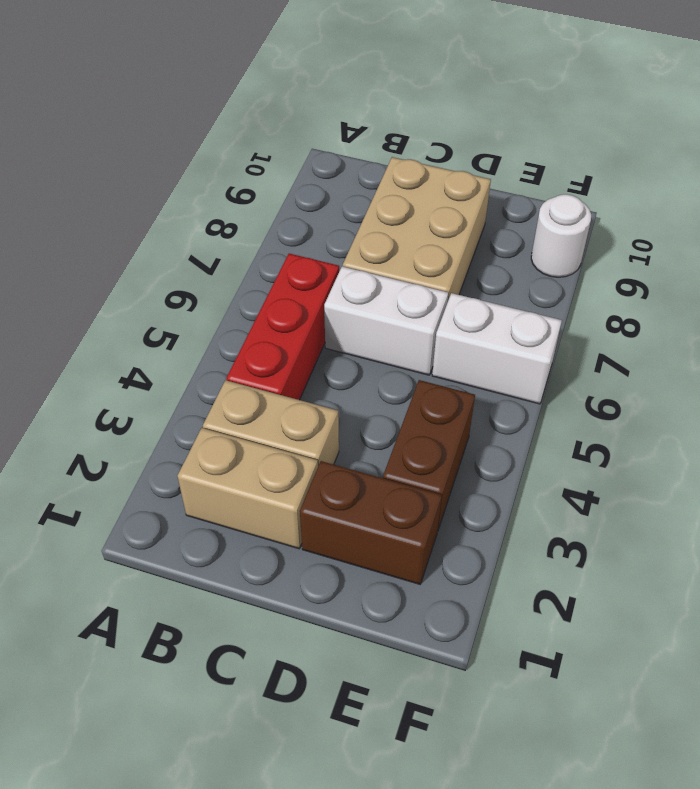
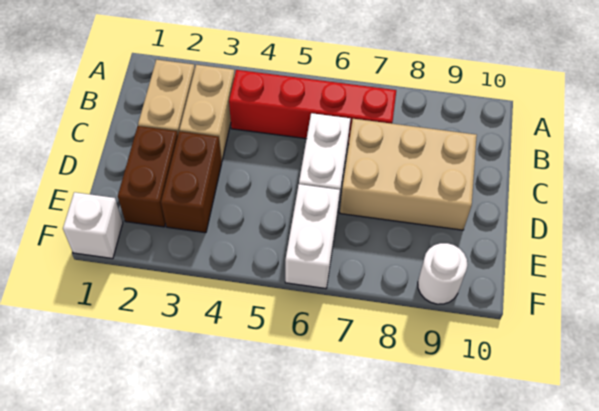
red brick B4:B6 level 1 -> red brick B4:B7 level 1
brown brick E3:E4 level 1 -> brown brick D3:E3 level 1
none -> white brick F1 level 1

